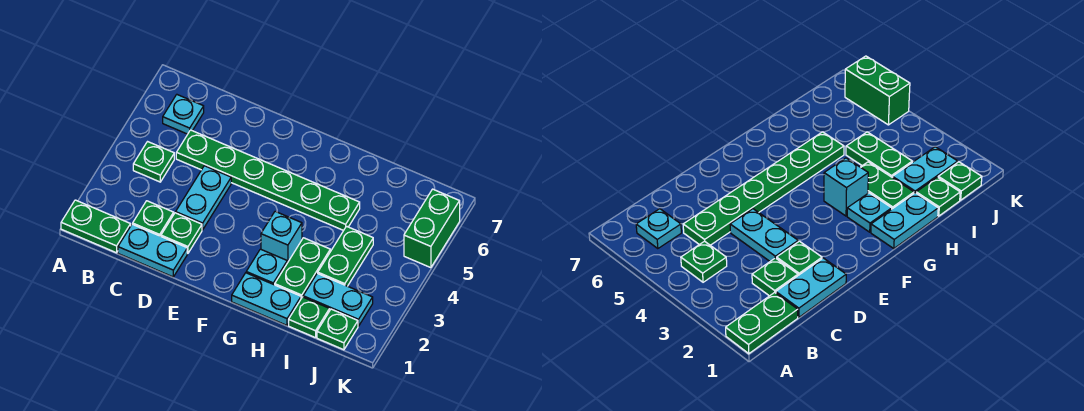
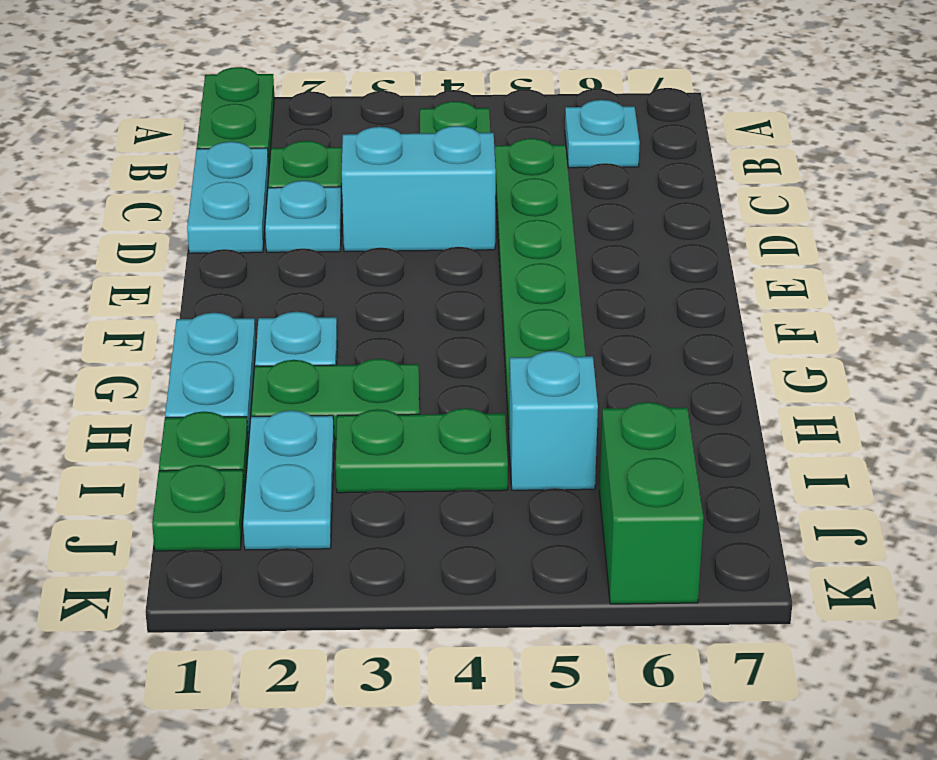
green plate D2 level 1 -> cyan plate D2 level 1
cyan plate D3:D4 level 1 -> cyan brick D3:D4 level 1
cyan brick G3 level 1 -> cyan brick I5 level 1
green brick K5:K6 level 1 -> green brick J6:K6 level 1

